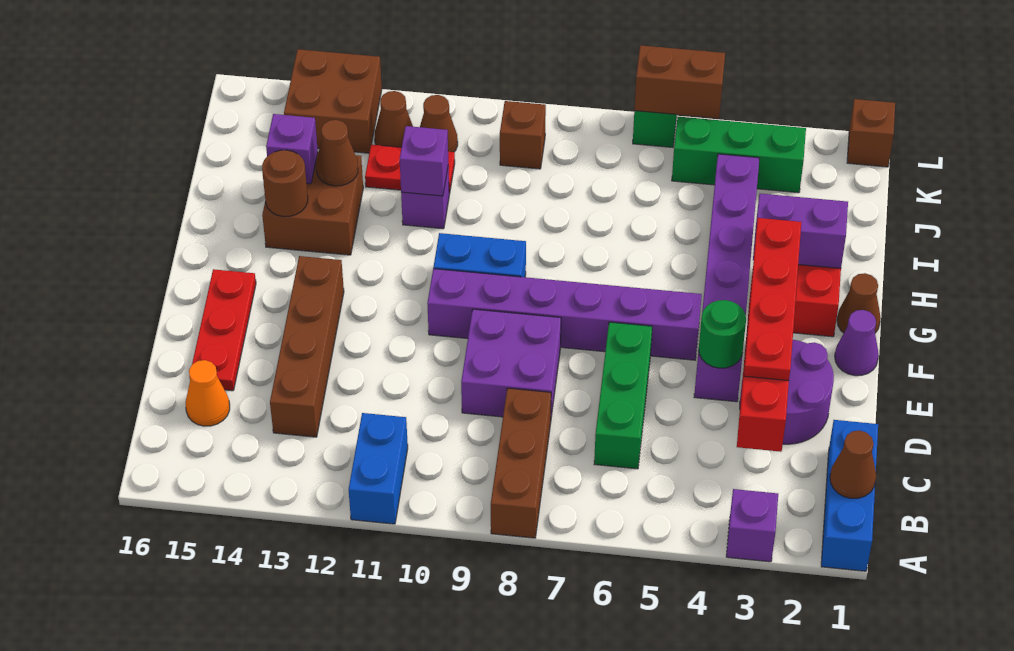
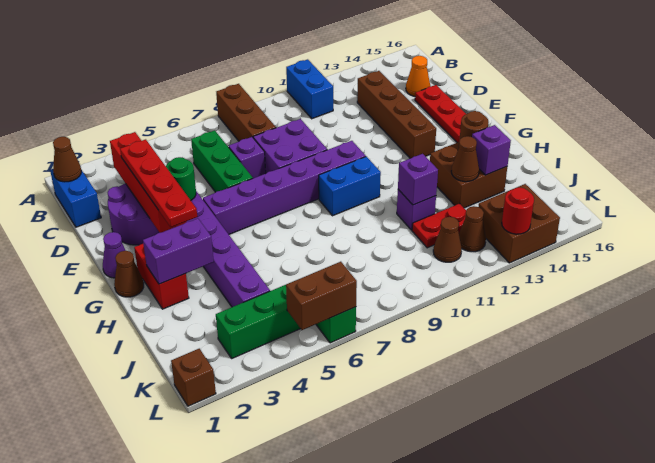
blue brick A1:C1 level 1 -> blue brick B1:C1 level 1
purple brick A3 level 1 -> purple brick D7 level 1
brown brick K9 level 1 -> none
none -> red round brick L13 level 2

